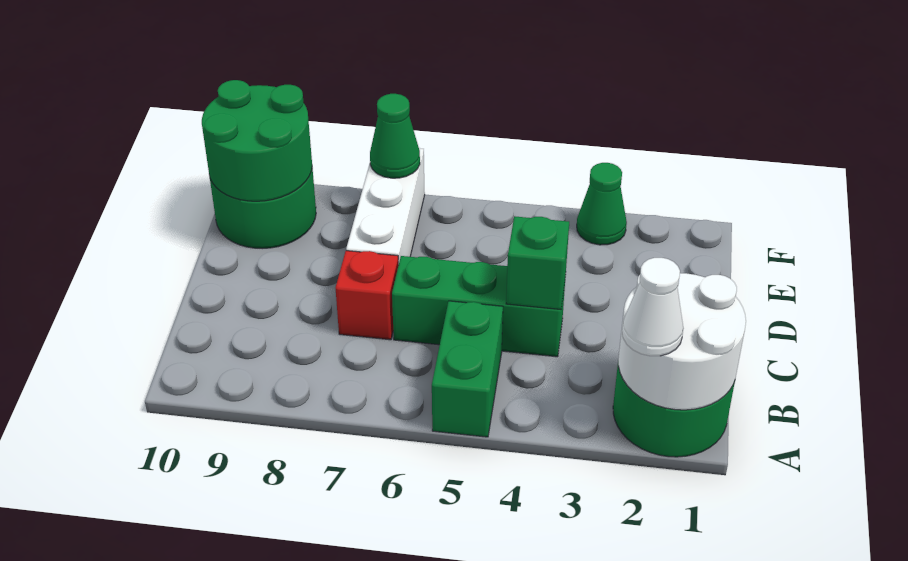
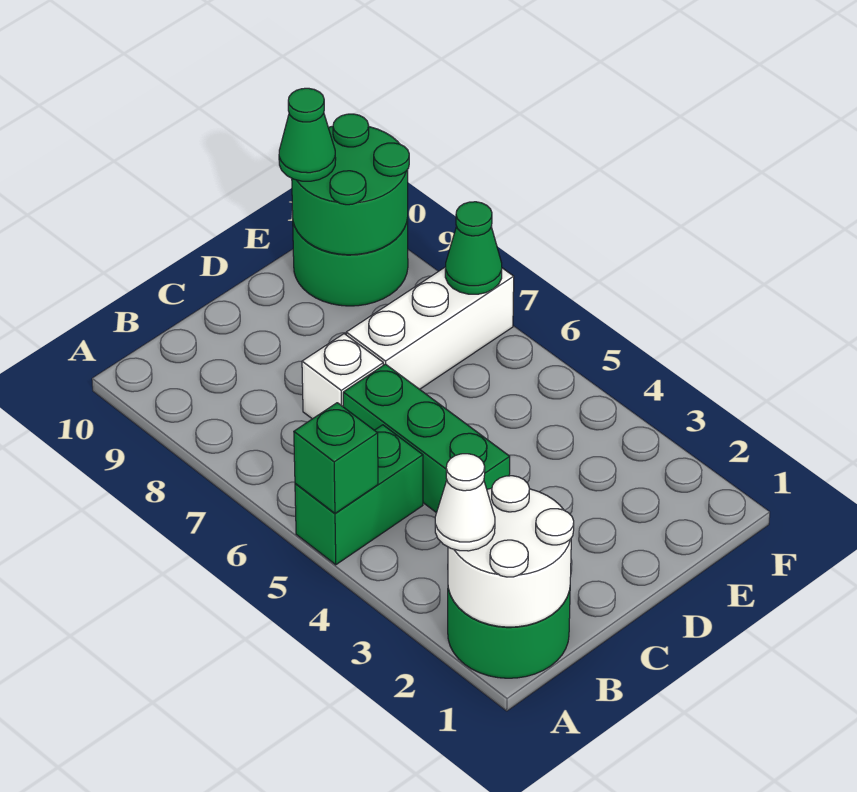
green brick C4 level 2 -> green brick A5 level 2
red brick C7 level 1 -> white brick C7 level 1
green cone F3 level 1 -> green cone E10 level 3

